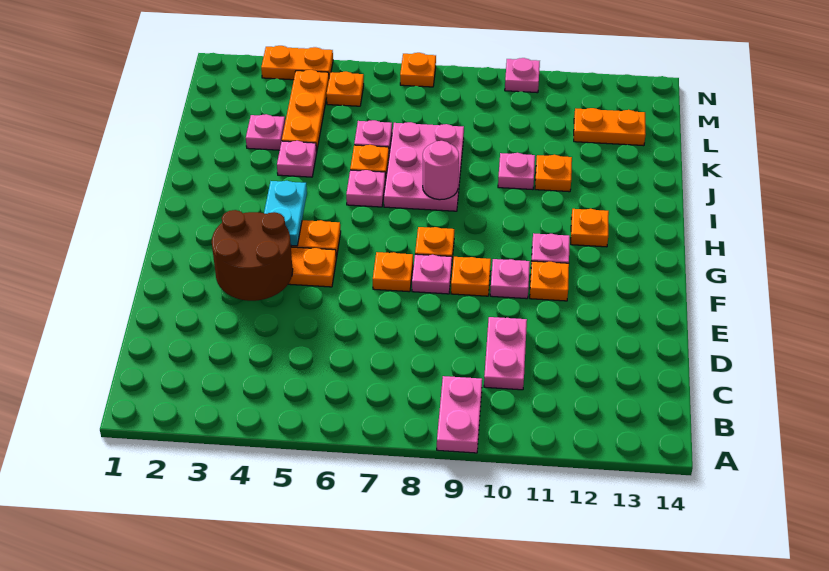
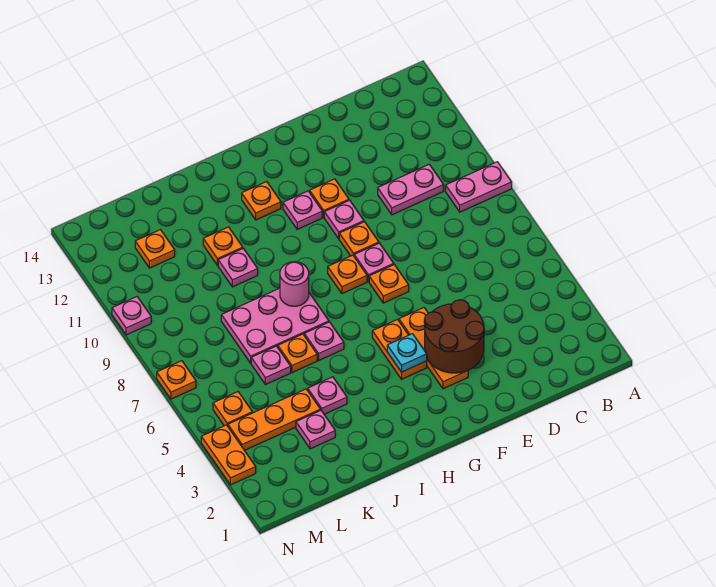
cyan plate G4:H4 level 2 -> cyan plate G4 level 2
orange plate L12:L13 level 1 -> orange plate L12 level 1

